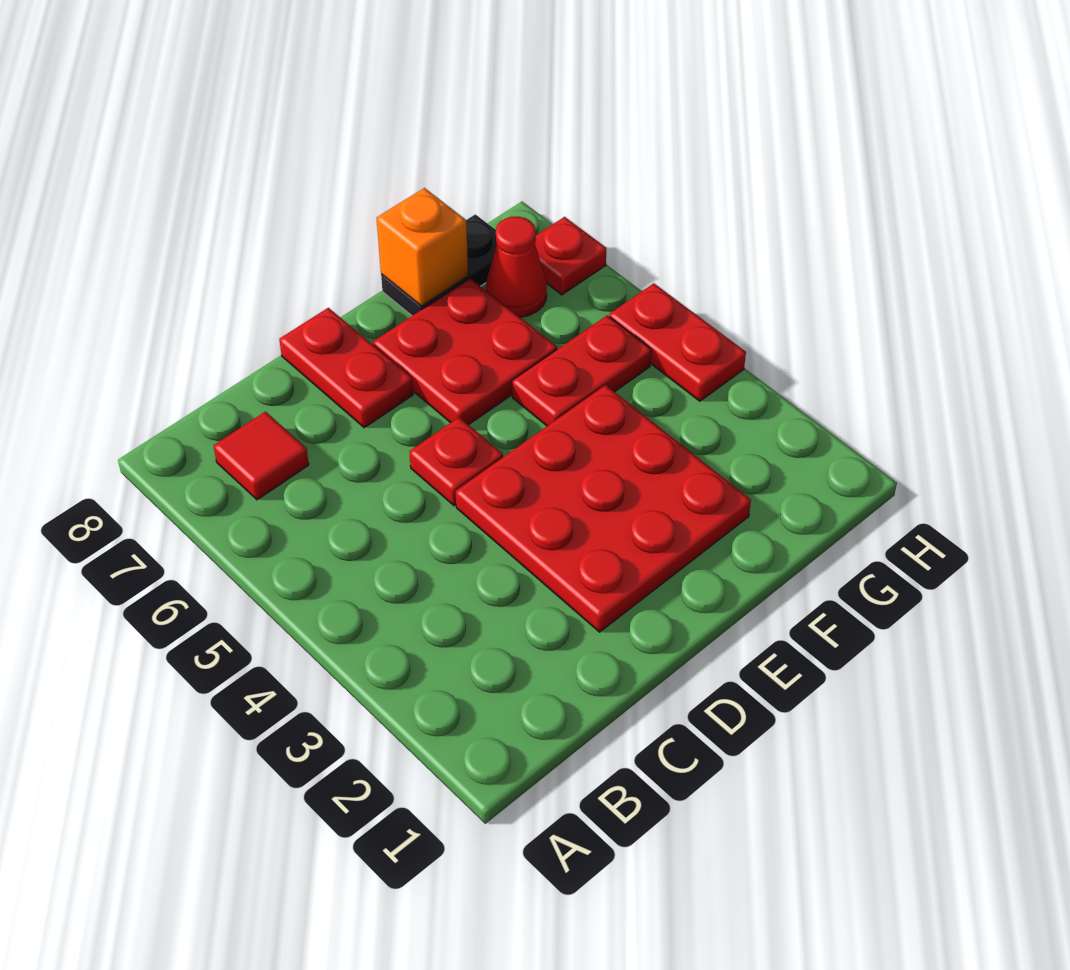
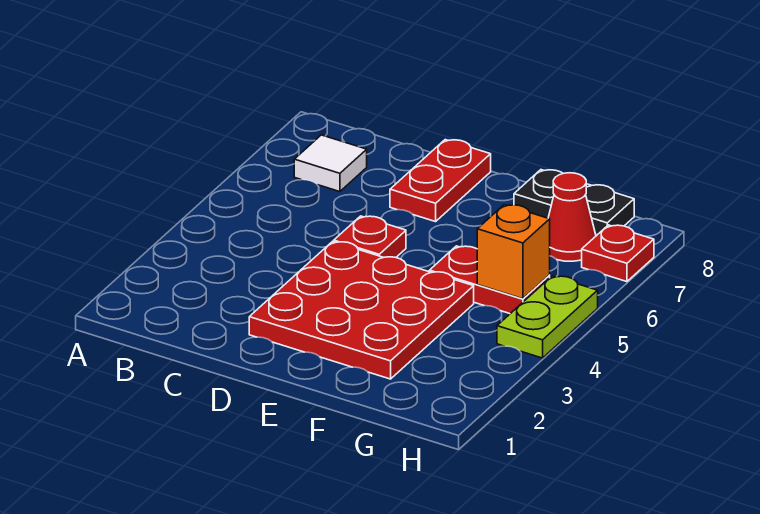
red tile B7 level 1 -> white tile B7 level 1
red plate E6:F7 level 1 -> none
orange brick F8 level 2 -> orange brick G5 level 2
red plate H4:H5 level 1 -> lime plate H4:H5 level 1

